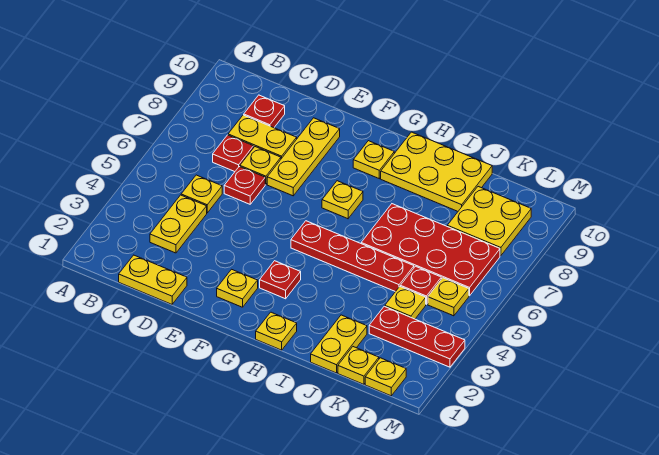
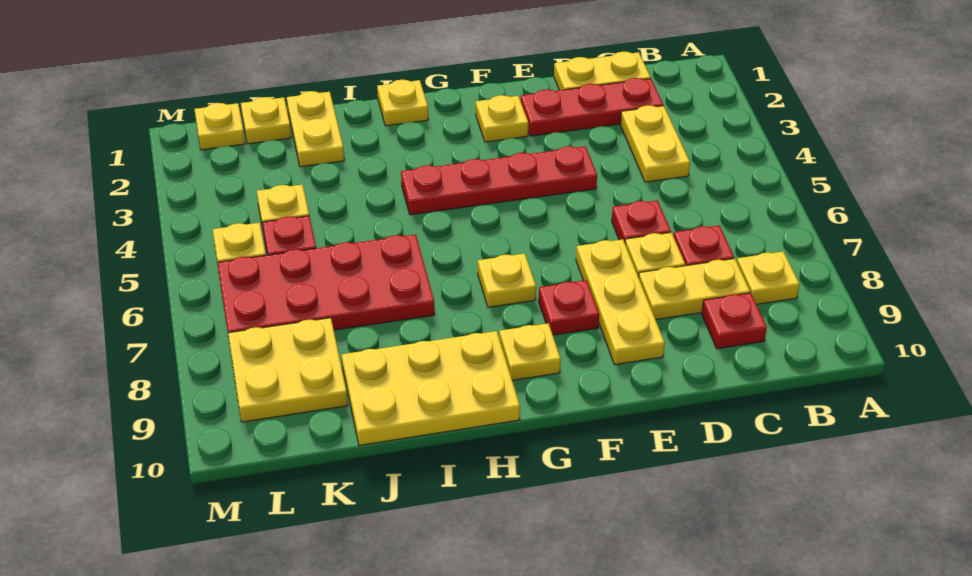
yellow plate C5 level 1 -> yellow plate B8 level 1
red plate G3 level 1 -> red plate F8 level 1
red plate G5:J5 level 1 -> red plate E4:H4 level 1
red plate K3:M3 level 1 -> red plate C2:E2 level 1

